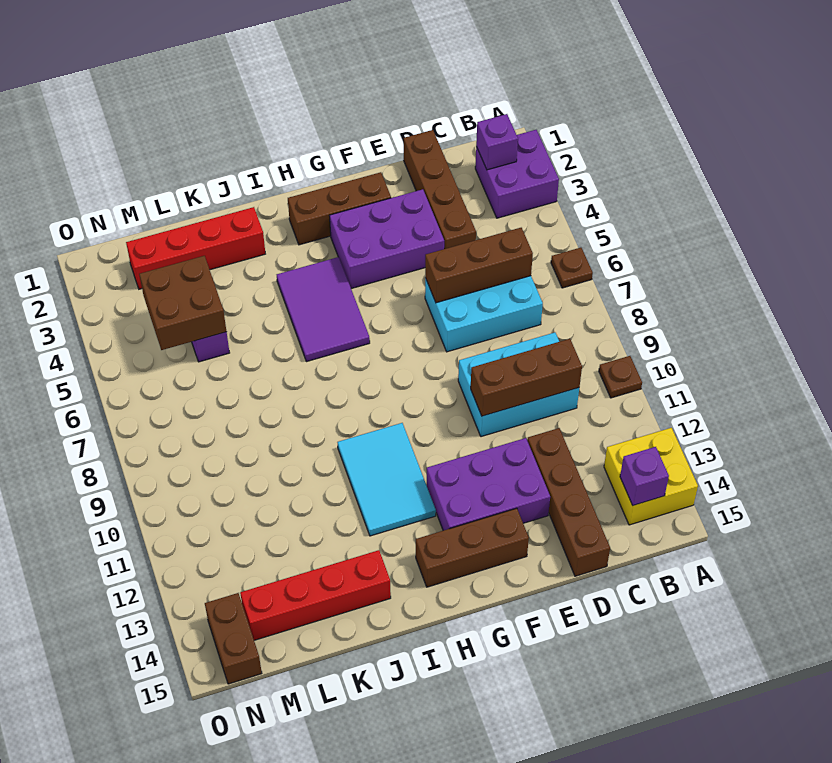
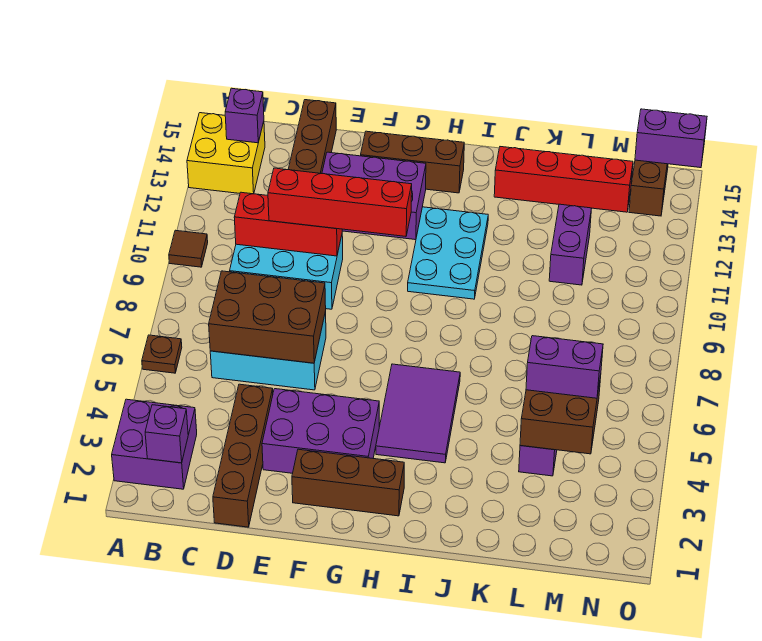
brown plate A10 level 1 -> brown tile A10 level 1
brown brick C6:E6 level 2 -> brown brick C6:E7 level 2
brown brick C10:E10 level 2 -> red brick C10:E10 level 2
cyan tile H10:I12 level 1 -> cyan plate H10:I12 level 1
red brick J2:M2 level 1 -> red brick D10:G10 level 3
none -> purple brick L5:M5 level 3
none -> purple brick L11:L12 level 1
none -> purple brick N15:O15 level 2

